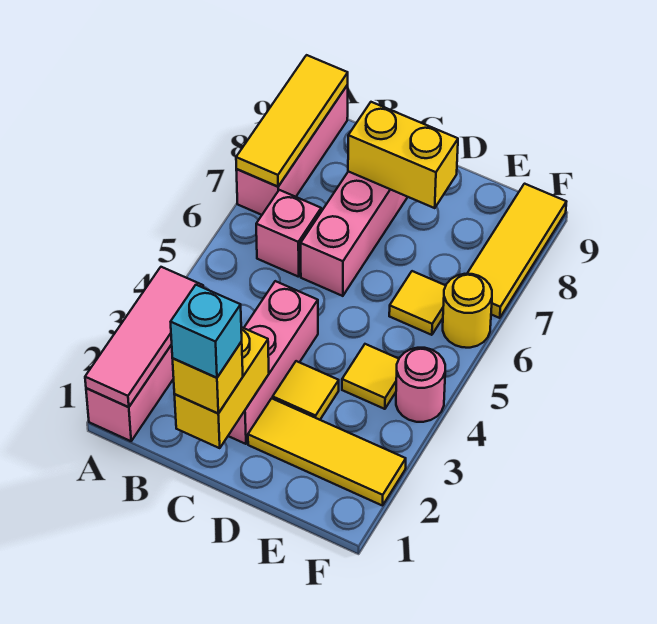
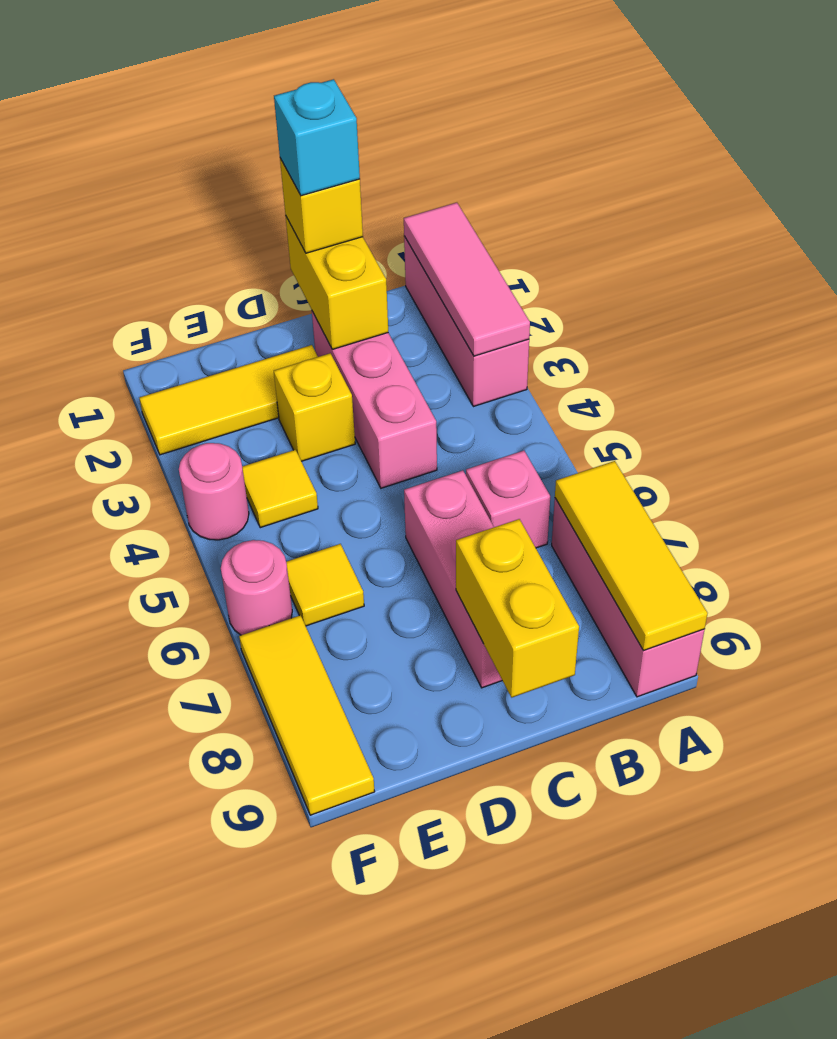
yellow brick C8:D8 level 2 -> yellow brick C8:C9 level 2
yellow tile D3 level 1 -> yellow brick D3 level 1
yellow round brick F6 level 1 -> pink round brick F6 level 1

